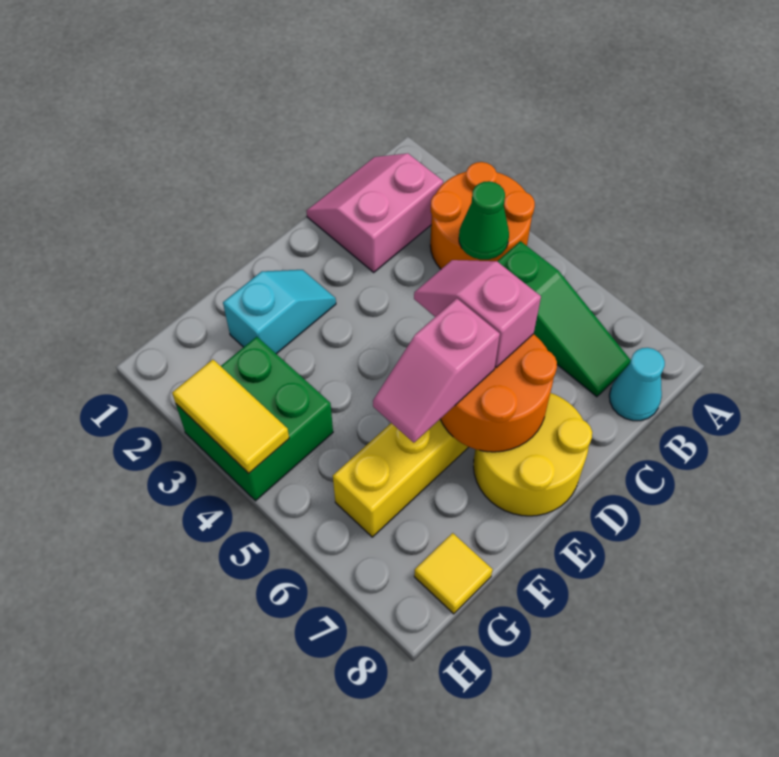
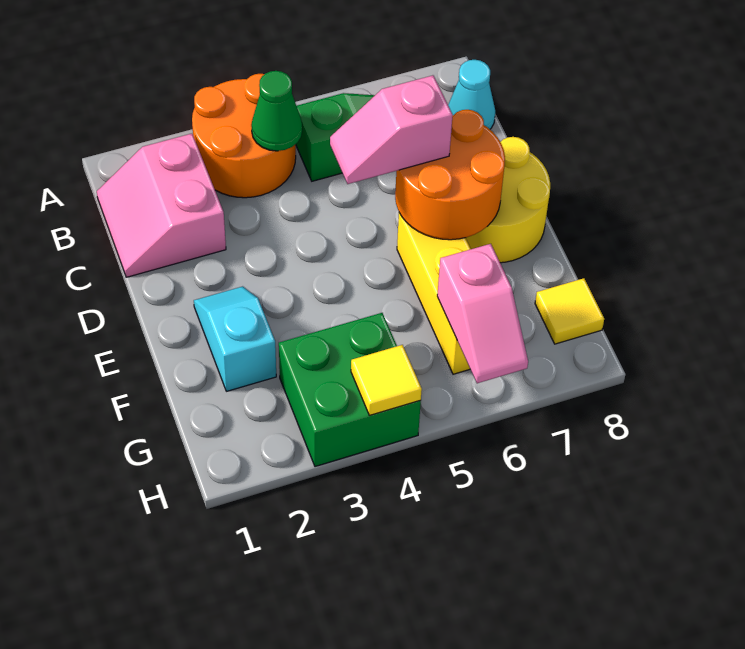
pink slope E6:F6 level 3 top E -> pink slope G6:H6 level 2 top G
yellow tile H3:H4 level 2 -> yellow tile H4 level 2

